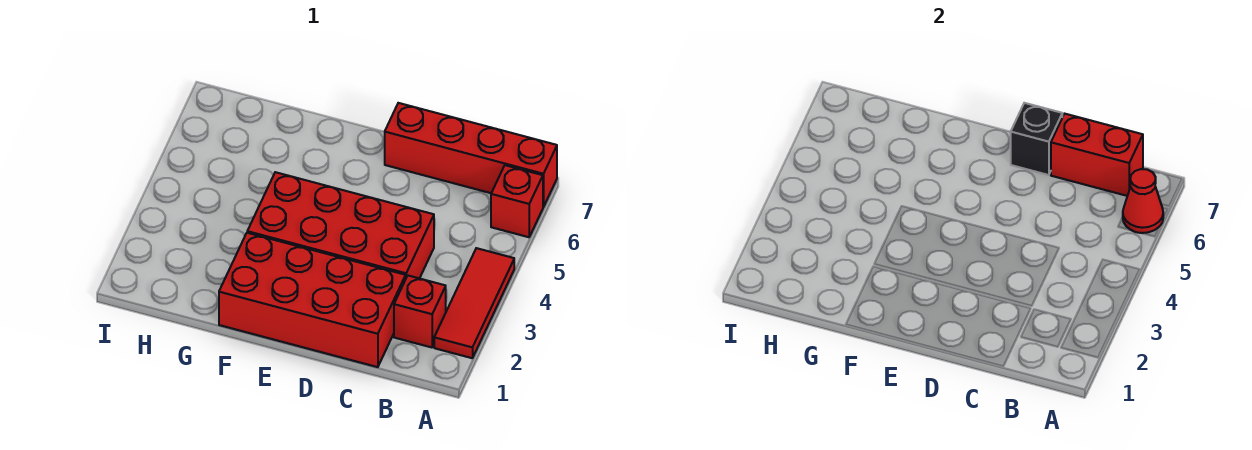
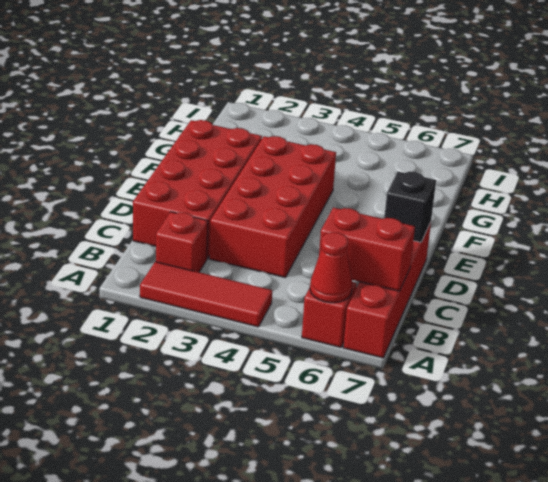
red brick B7:C7 level 2 -> red brick B6:B7 level 2

